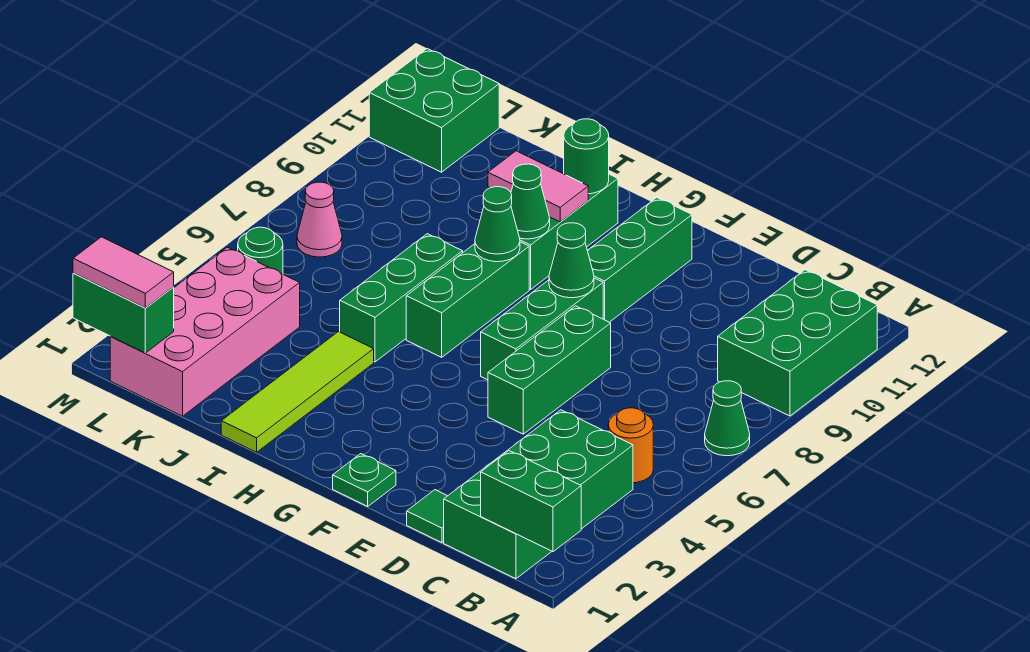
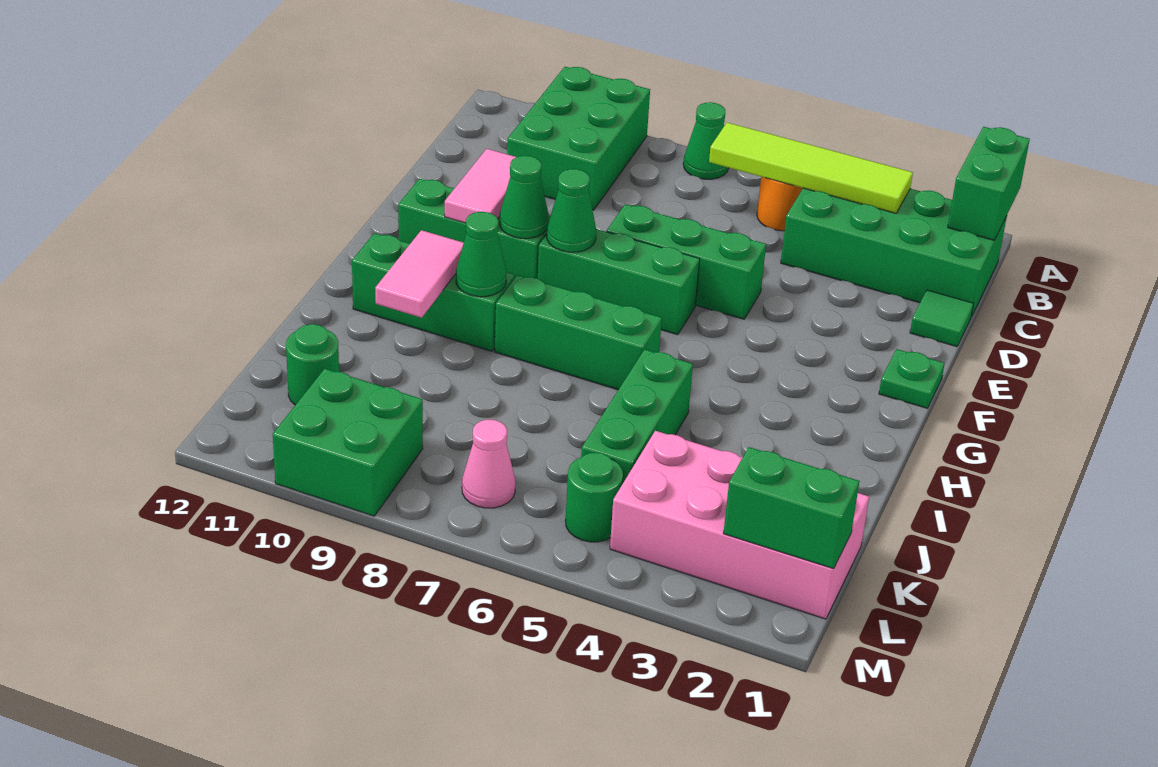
green brick A9:B11 level 1 -> green brick A9:C10 level 1
green cone H8 level 2 -> green cone F9 level 2
green round brick H11 level 2 -> green round brick K11 level 1
lime tile I1:I4 level 1 -> lime tile B3:B6 level 2
green brick I5:I7 level 1 -> green brick I5:K5 level 1
green brick L1:M1 level 2 -> green brick L1:L2 level 2
pink tile L1:M1 level 3 -> pink tile E10:F10 level 2
green brick L11:M12 level 1 -> green brick L9:M10 level 1

